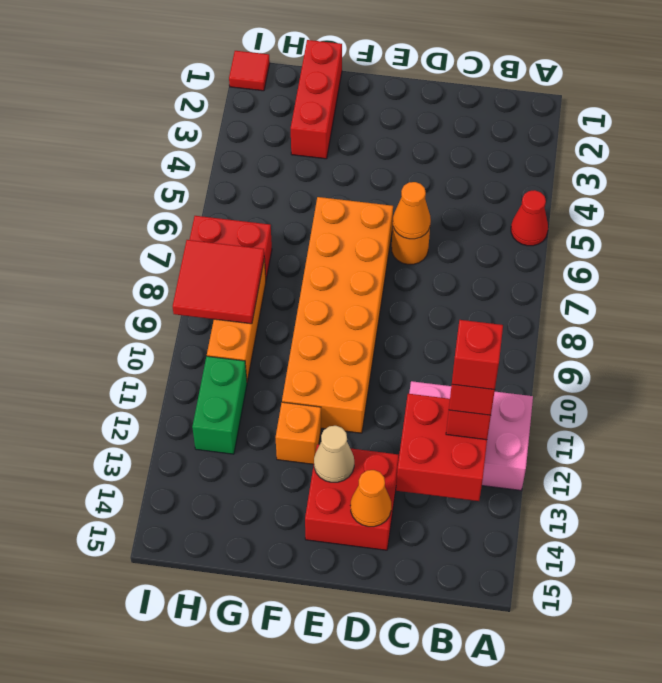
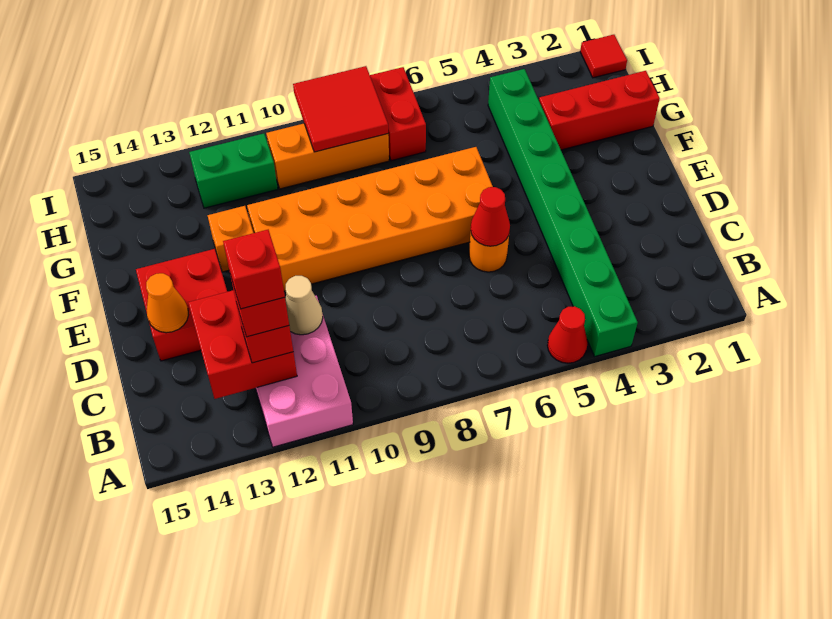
none -> green brick A4:H4 level 1
orange cone D6 level 2 -> red cone D6 level 2
tan cone E13 level 2 -> tan cone C11 level 2

